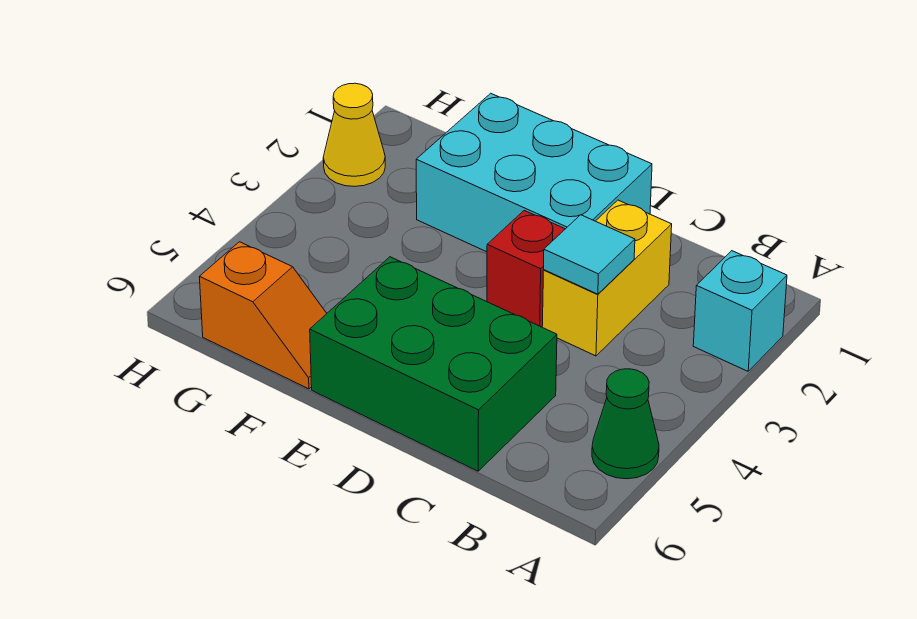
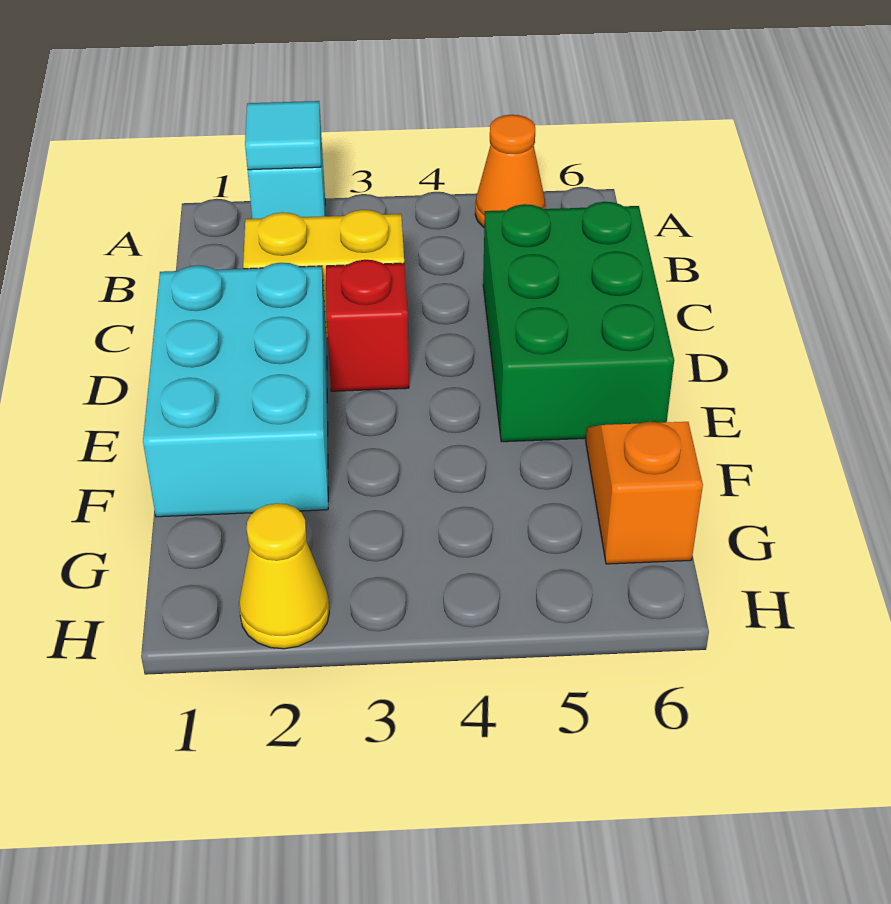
green cone A5 level 1 -> orange cone A5 level 1
cyan tile C3 level 2 -> cyan tile A2 level 2

